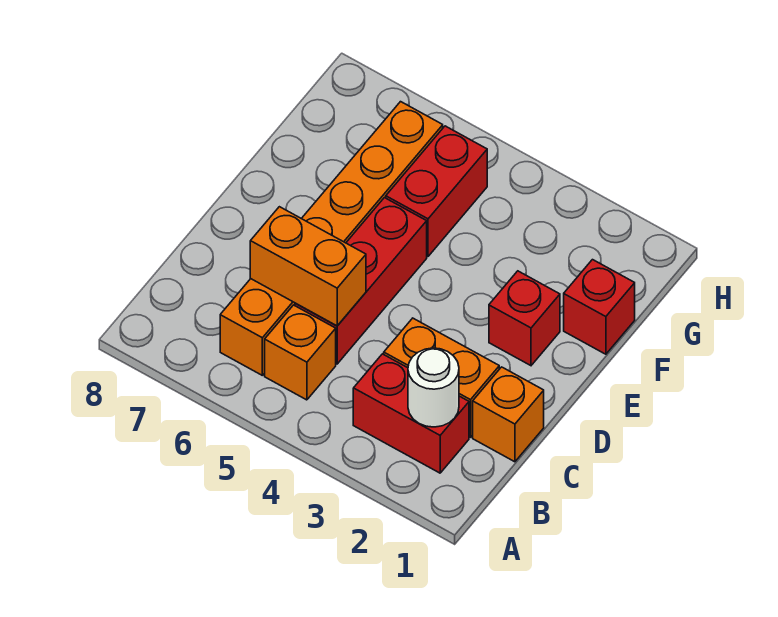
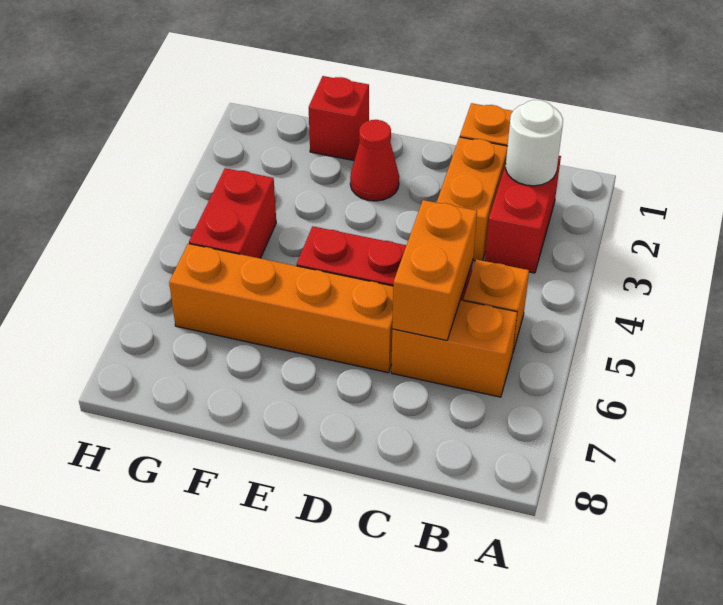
red brick E2 level 1 -> red cone E2 level 1
red brick F5:G5 level 1 -> red brick G4:G5 level 1

